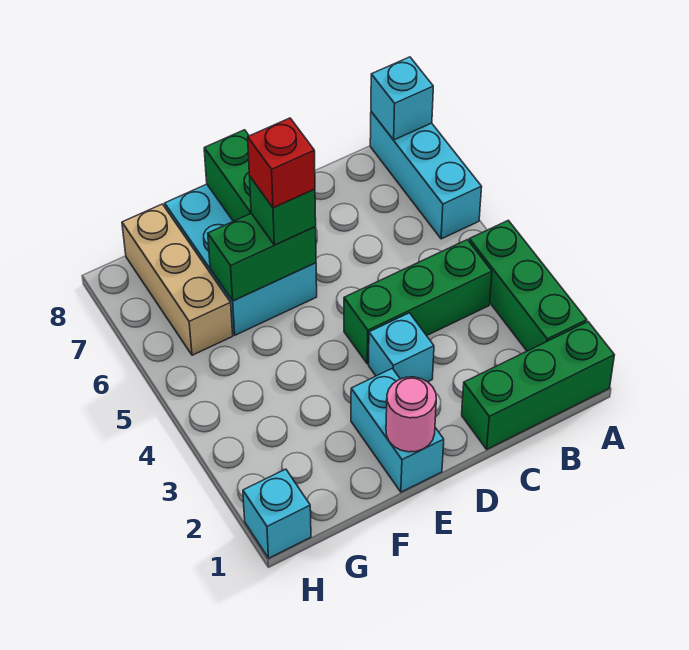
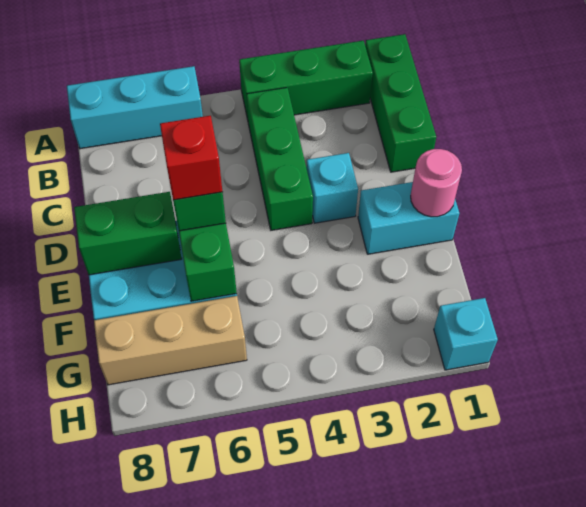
cyan brick A8 level 2 -> none

